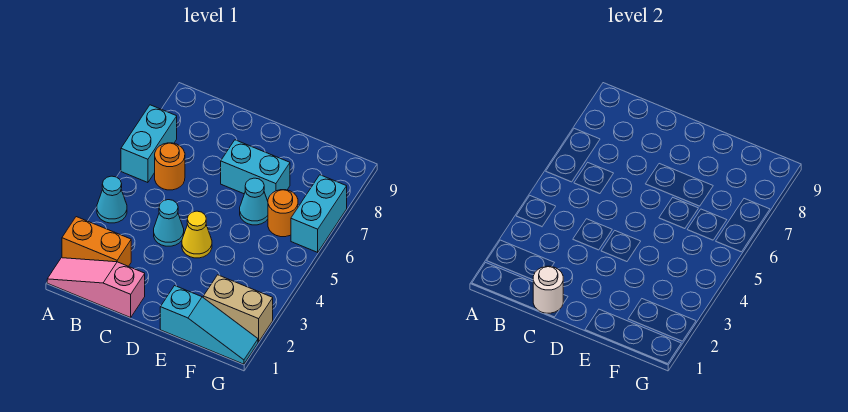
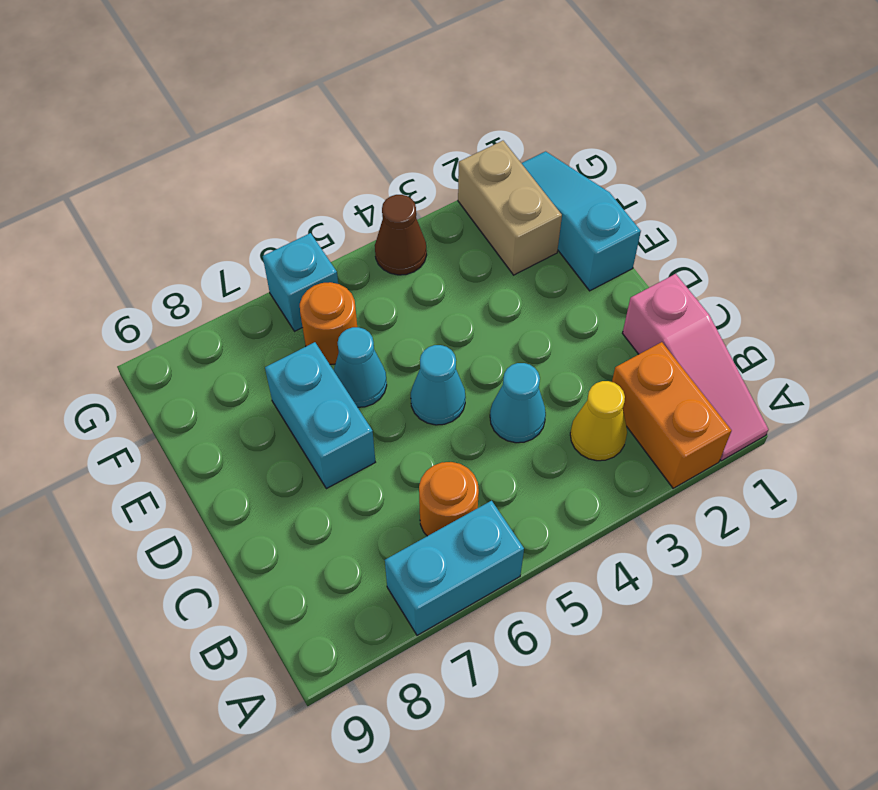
cyan cone A4 level 1 -> cyan cone D5 level 1
white round brick C1 level 2 -> none
yellow cone D4 level 1 -> yellow cone B3 level 1
none -> brown cone G4 level 1
cyan brick G6:G7 level 1 -> cyan brick G6 level 1

